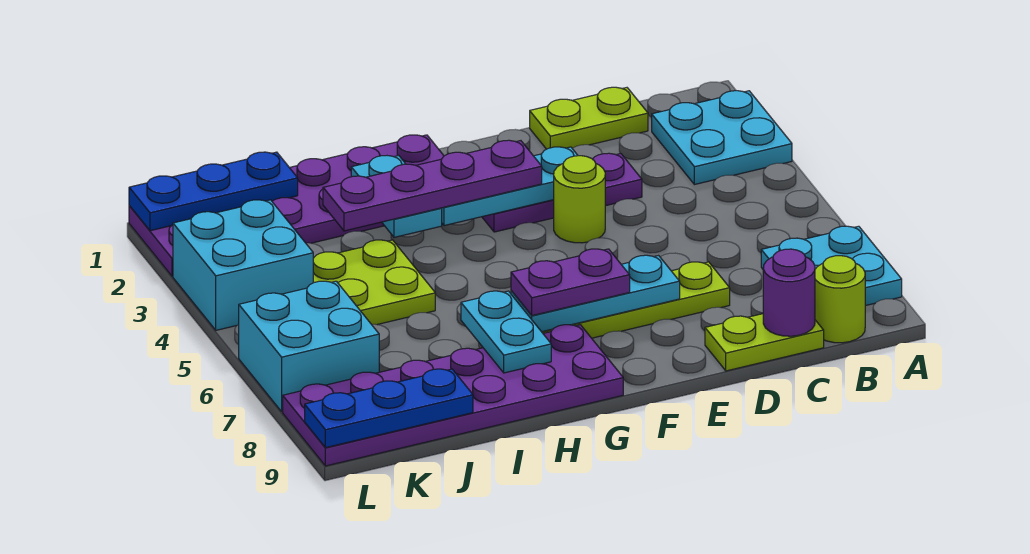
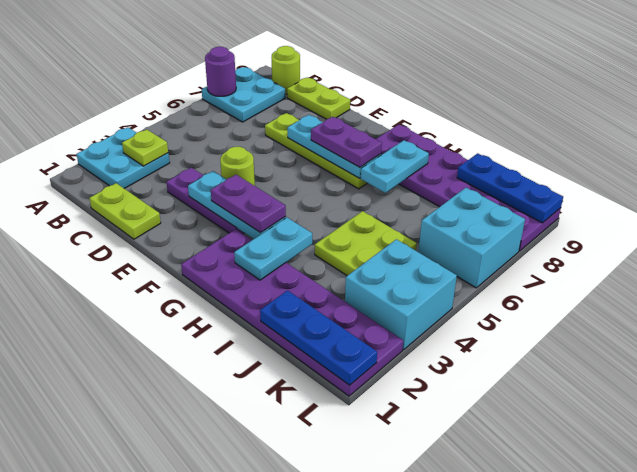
none -> lime plate B3 level 2
purple round brick C9 level 2 -> purple round brick A7 level 2
purple plate F3:I3 level 3 -> purple plate F3:G3 level 3

